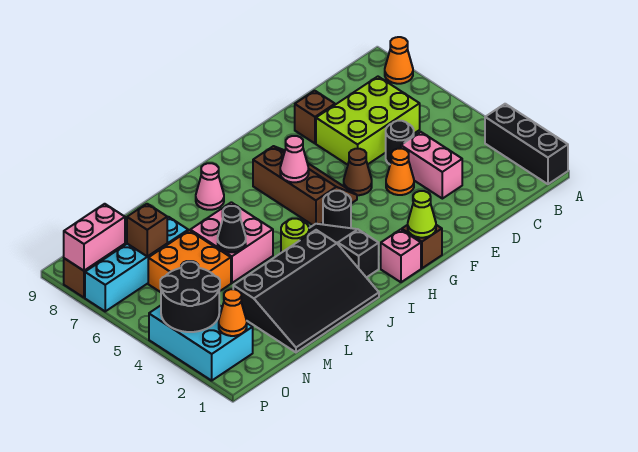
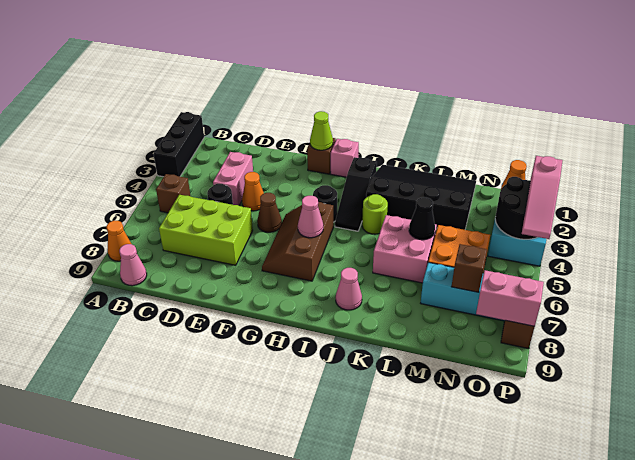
none -> pink cone B9 level 1
brown brick E8 level 1 -> brown brick B5 level 1
none -> pink slope P3:P5 level 3 top 3

